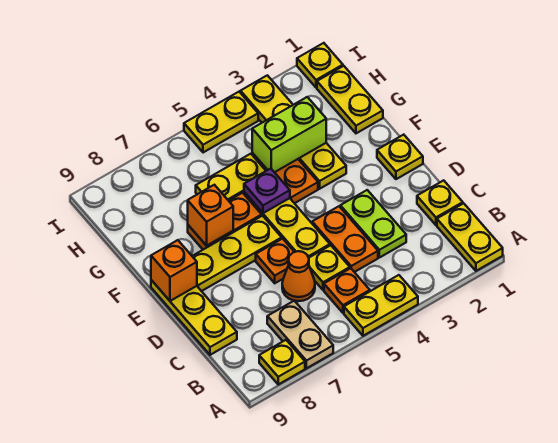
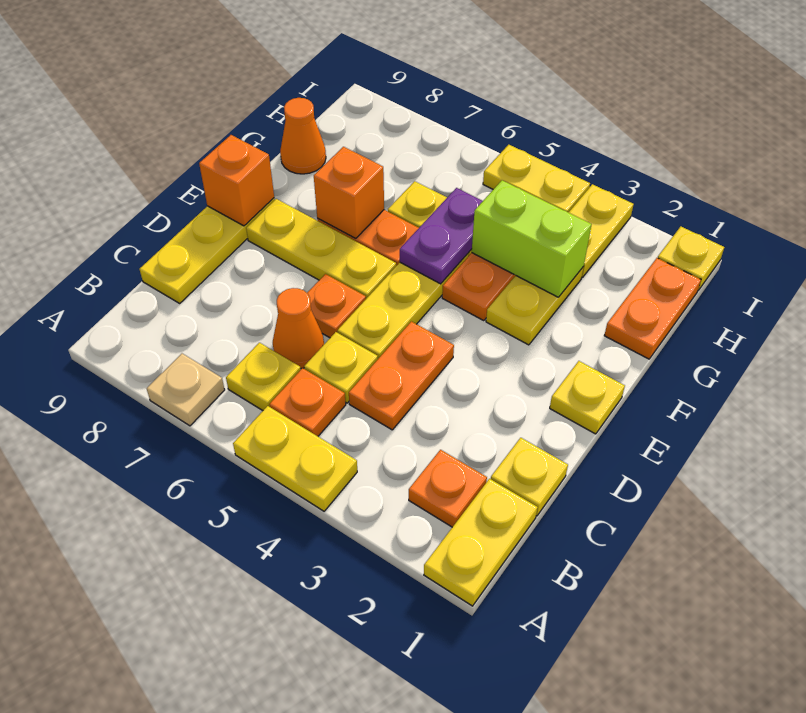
tan plate A7:B7 level 1 -> tan plate A7 level 1
yellow plate A8 level 1 -> yellow plate B6 level 1
none -> orange plate B2 level 1
lime plate C3:D3 level 1 -> none
purple plate F5 level 2 -> purple plate F5:G5 level 2
yellow plate G1:H1 level 1 -> orange plate G1:H1 level 1
none -> orange cone G9 level 1

